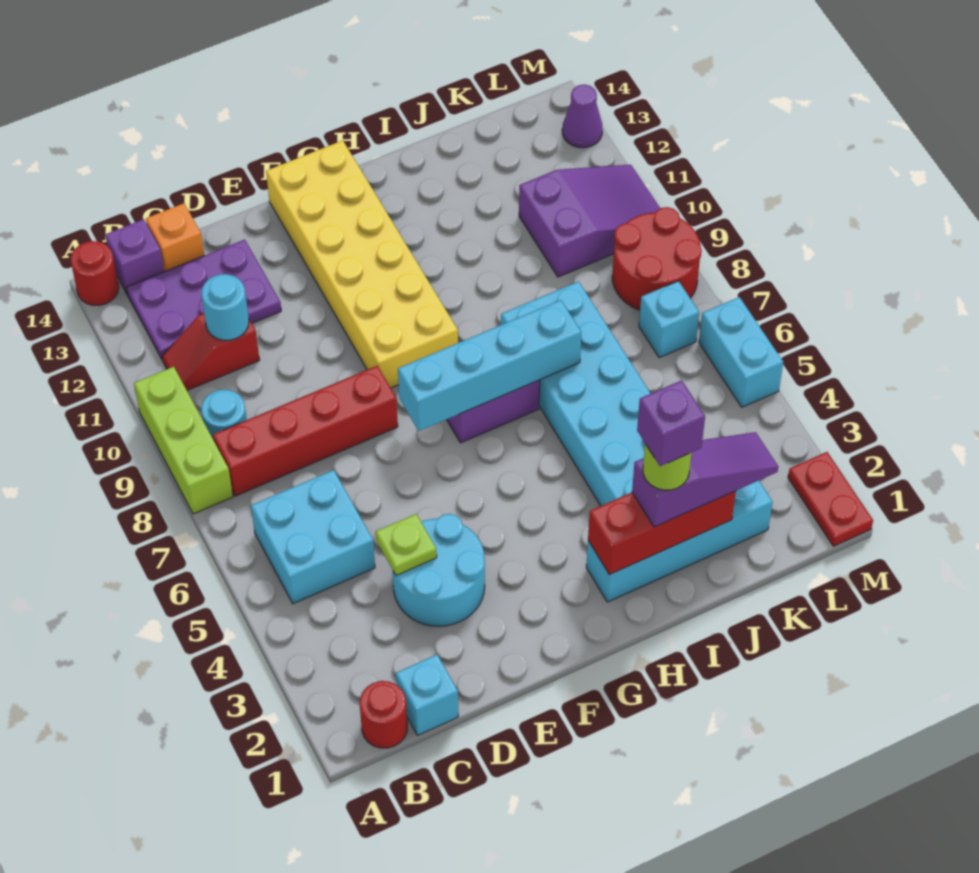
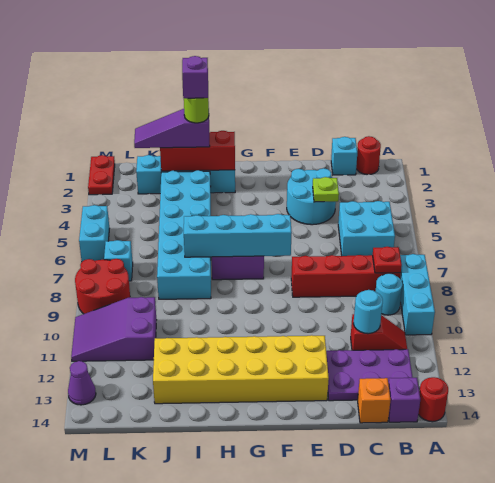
lime brick A8:A10 level 1 -> cyan brick A8:A10 level 1
none -> red plate B8 level 2
yellow brick F9:G14 level 1 -> yellow brick E12:J13 level 1

